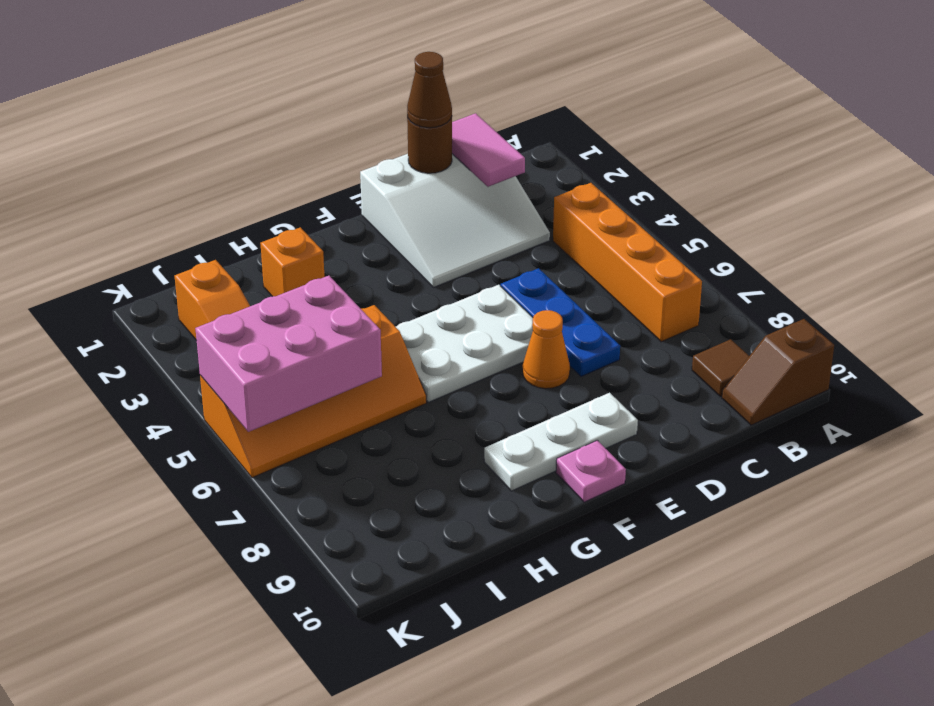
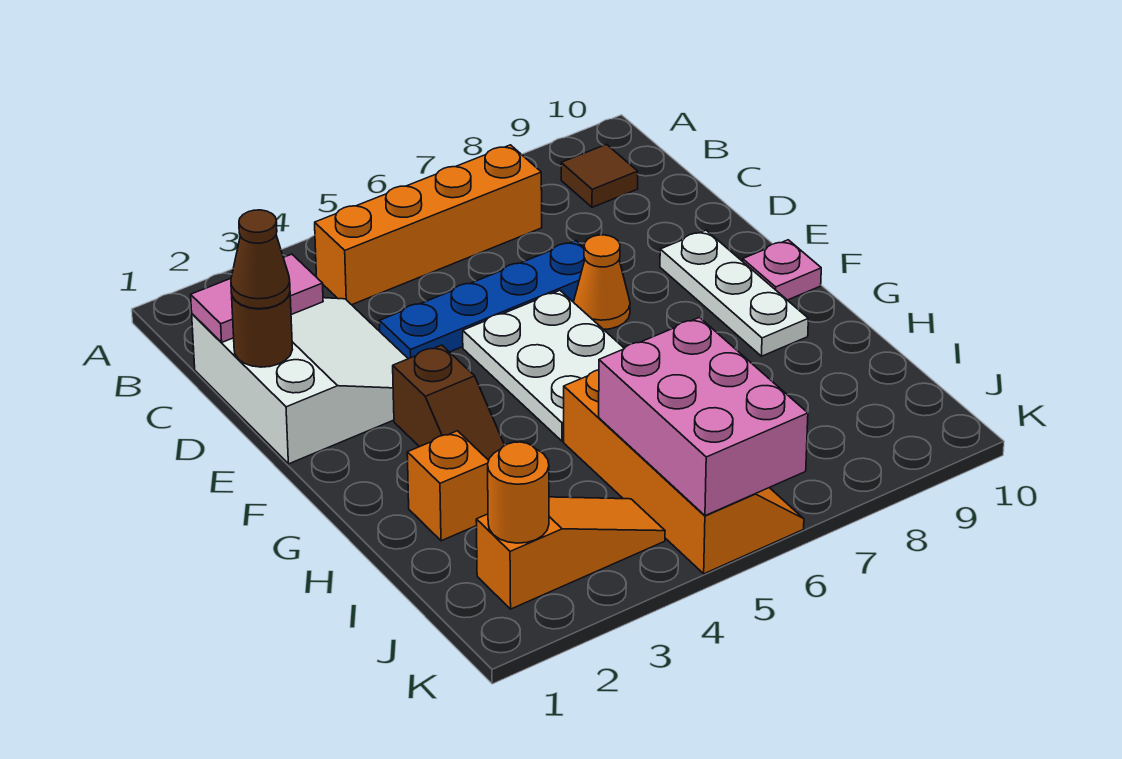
brown slope A10:B10 level 1 top A -> brown slope F3:G3 level 1 top F
blue plate D5:D7 level 1 -> blue plate D4:D7 level 1
none -> orange round brick J2 level 2

